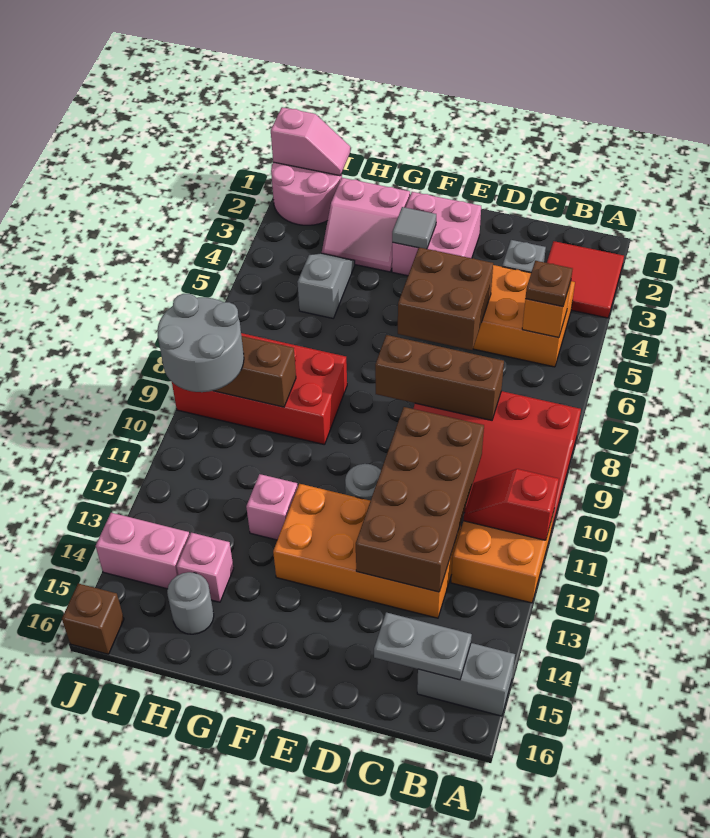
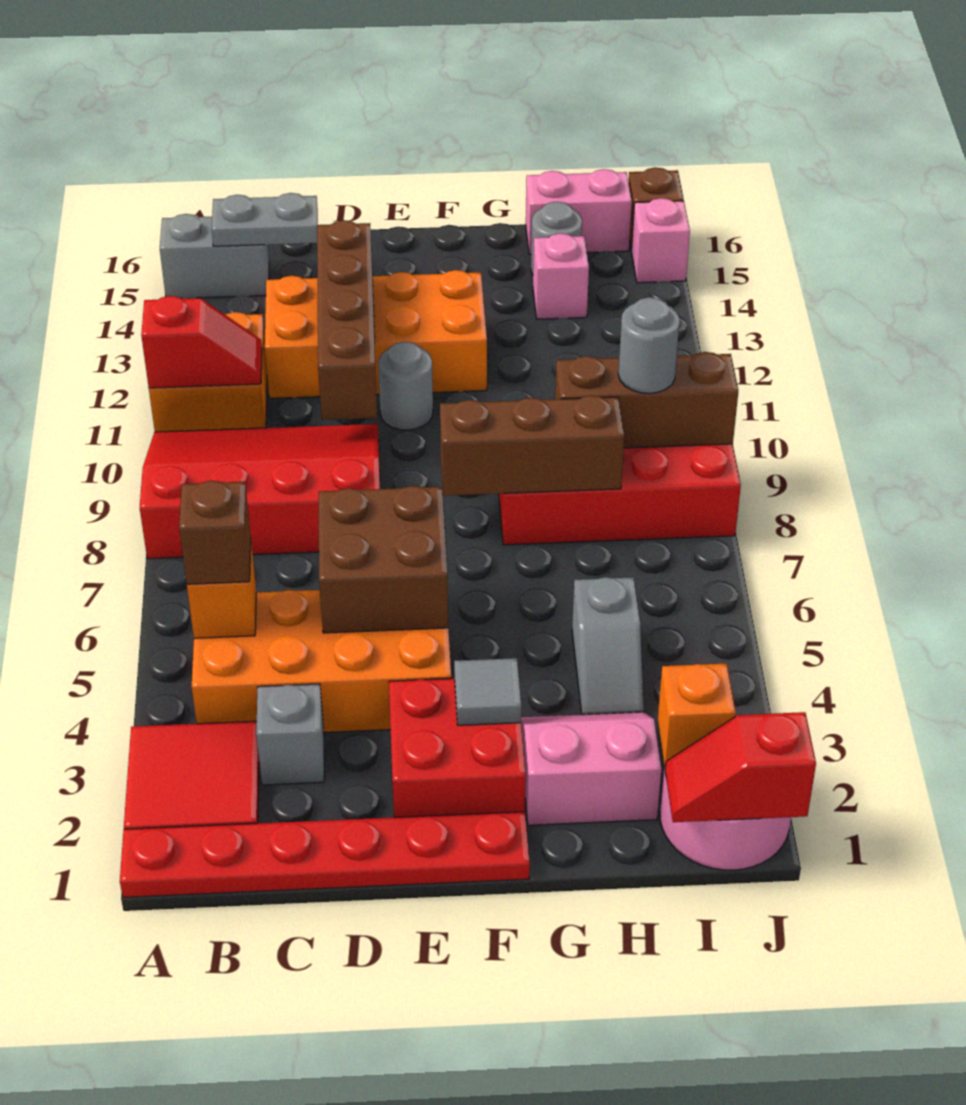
none -> red plate A1:F1 level 1
brown plate B5 level 3 -> brown brick B5 level 3
brown brick C8:E8 level 2 -> brown brick F8:H8 level 2
brown brick C10:D13 level 2 -> brown brick D10:D13 level 2
pink brick E2:F3 level 1 -> red brick E2:F3 level 1
pink brick G12 level 1 -> pink brick J15 level 1
pink slope I1:J1 level 2 top J -> red slope I1:J1 level 2 top J
none -> orange brick I2 level 2
grey round brick I9:J10 level 3 -> grey round brick I9 level 3
pink brick I14:J14 level 1 -> pink brick H16:I16 level 1

